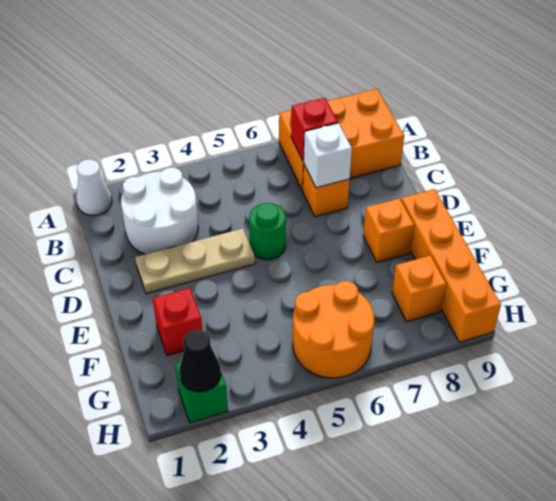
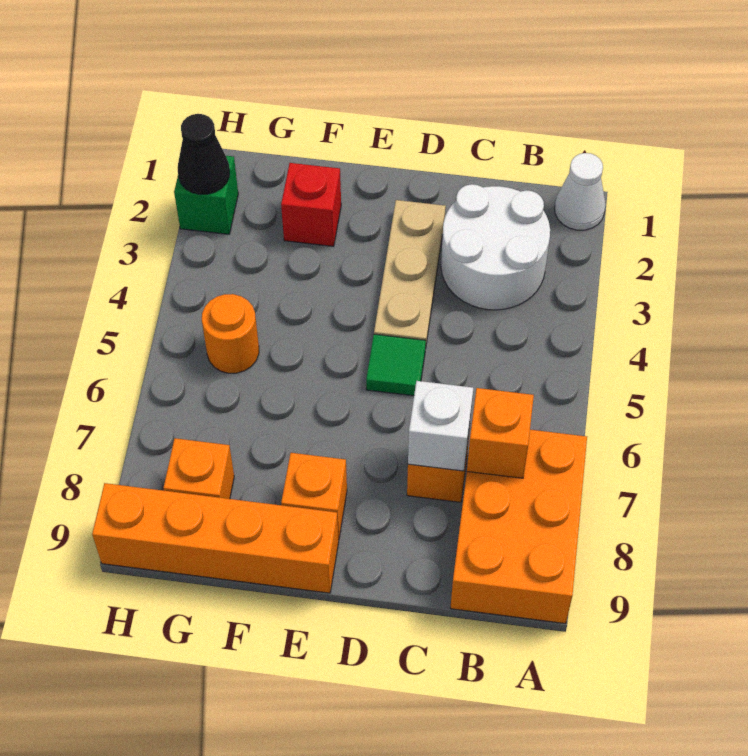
red brick B7 level 2 -> orange brick B7 level 2
green round brick D5 level 1 -> green tile D5 level 1
orange round brick G5:H6 level 1 -> orange round brick G5 level 1

